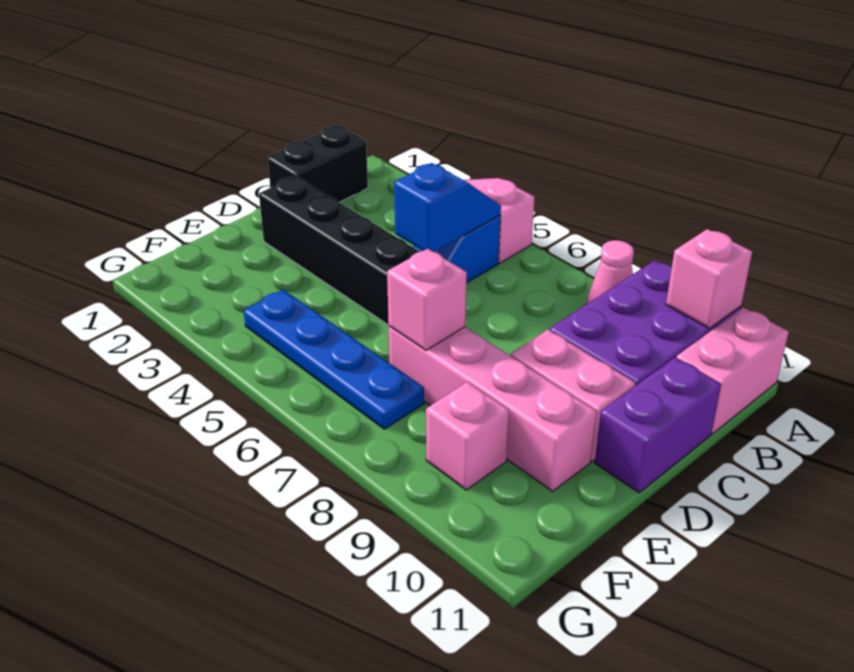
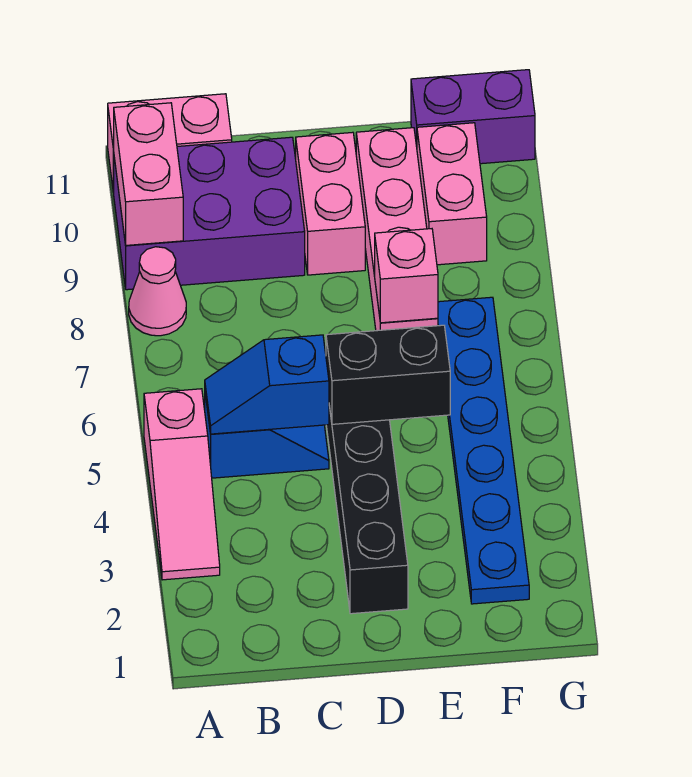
pink brick A10 level 2 -> pink brick A9:A10 level 2
black brick B1:C1 level 1 -> black brick D5:E5 level 2
purple brick C11:D11 level 1 -> purple brick F11:G11 level 1
blue plate F4:F7 level 1 -> blue plate F2:F7 level 1
pink brick F9 level 1 -> pink brick F9:F10 level 1

